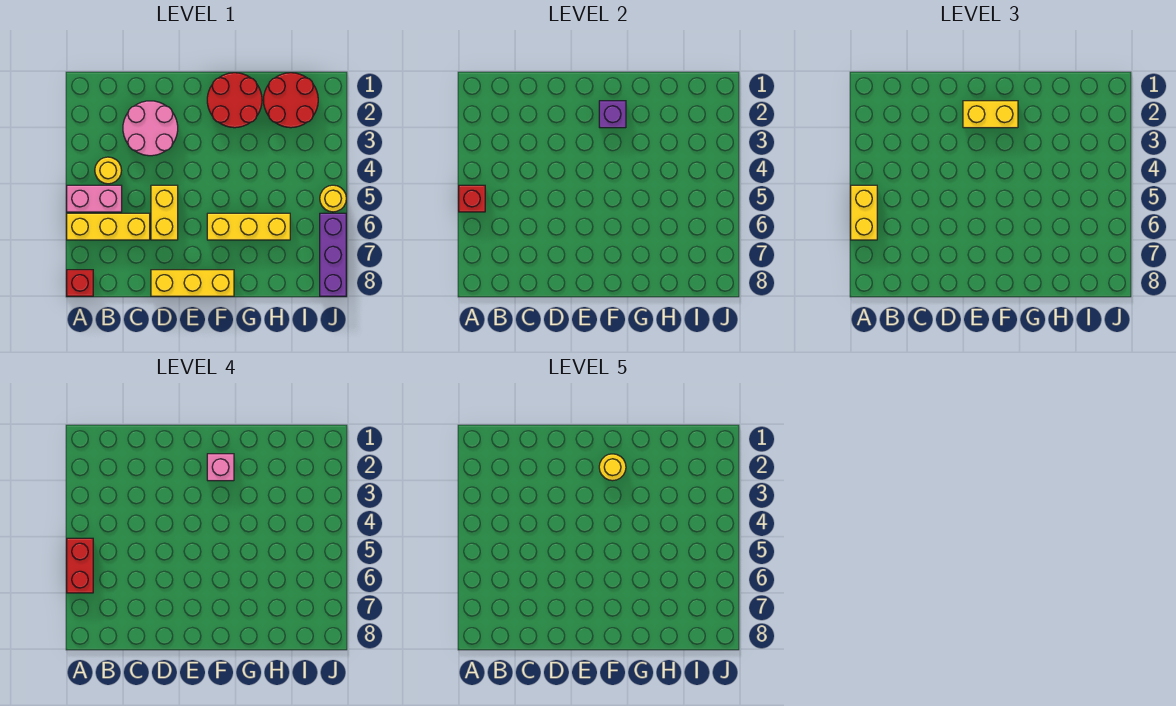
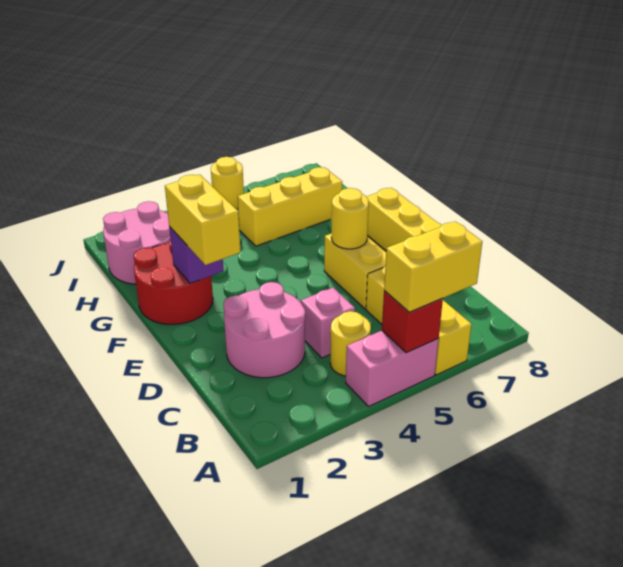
pink brick A5:B5 level 1 -> pink brick A4:A5 level 1
red brick A5:A6 level 4 -> none
red brick A8 level 1 -> none
yellow brick D5:D6 level 1 -> yellow brick D6:E6 level 1
pink brick F2 level 4 -> pink brick C4 level 1
yellow round brick F2 level 5 -> yellow round brick E6 level 2
yellow brick F6:H6 level 1 -> yellow brick H5:H7 level 1
red round brick H1:I2 level 1 -> pink round brick H1:I2 level 1
purple brick J6:J8 level 1 -> none

